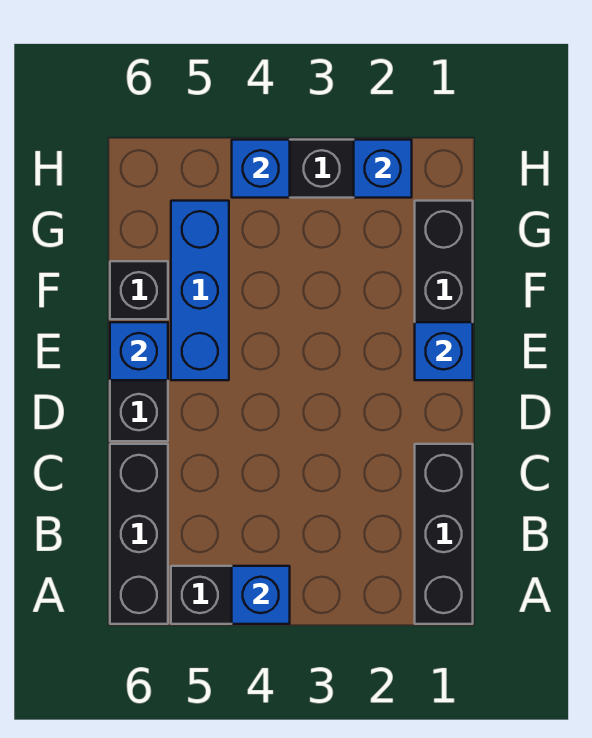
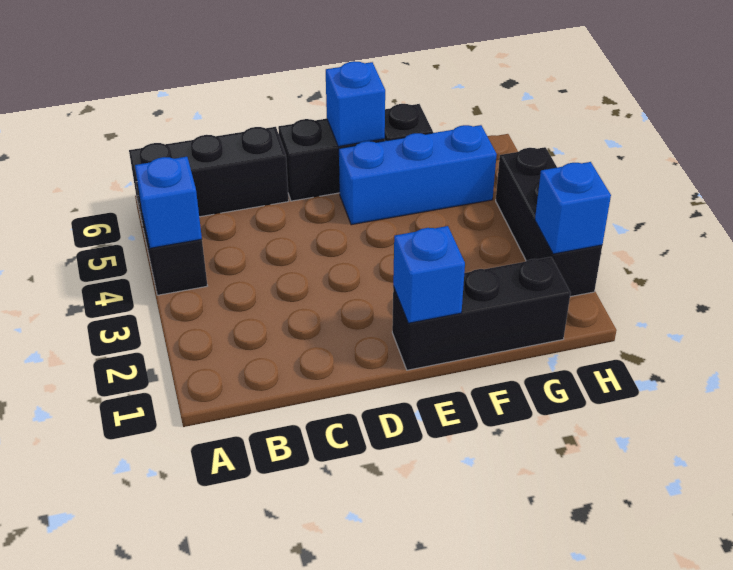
black brick A1:C1 level 1 -> none
blue brick H4 level 2 -> none

